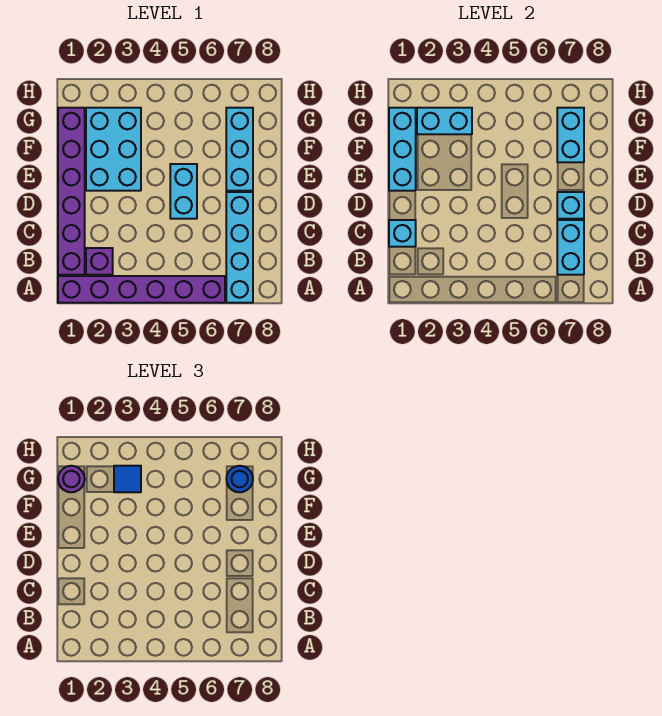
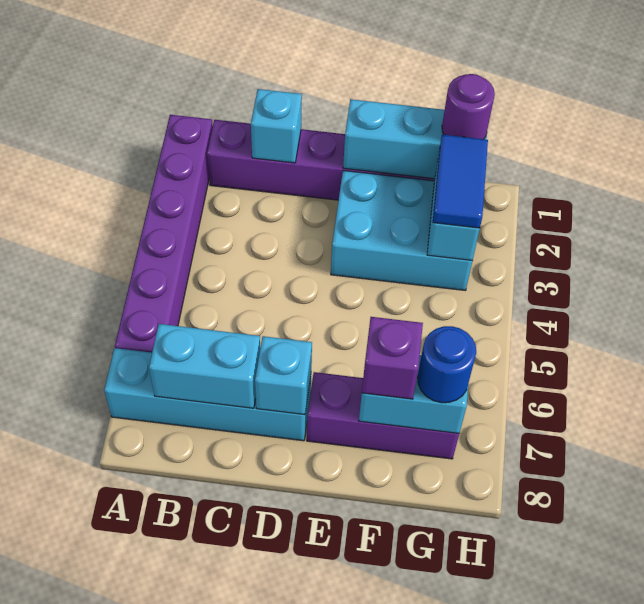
purple brick B2 level 1 -> purple brick F7 level 3
cyan brick D5:E5 level 1 -> none
cyan brick E7:G7 level 1 -> purple brick E7:G7 level 1
blue tile G3 level 3 -> blue tile G2:G3 level 3

